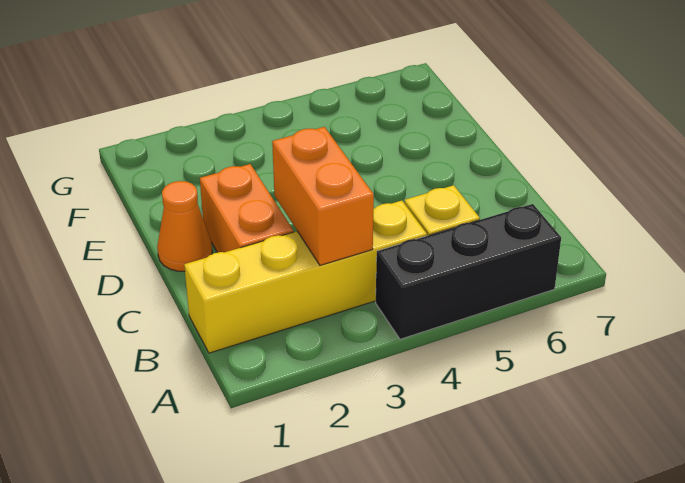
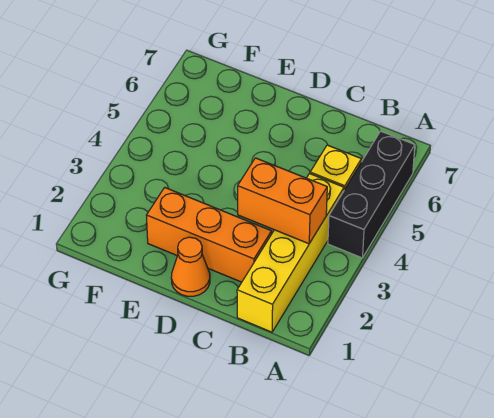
orange brick C2:D2 level 1 -> orange brick C2:E2 level 1

